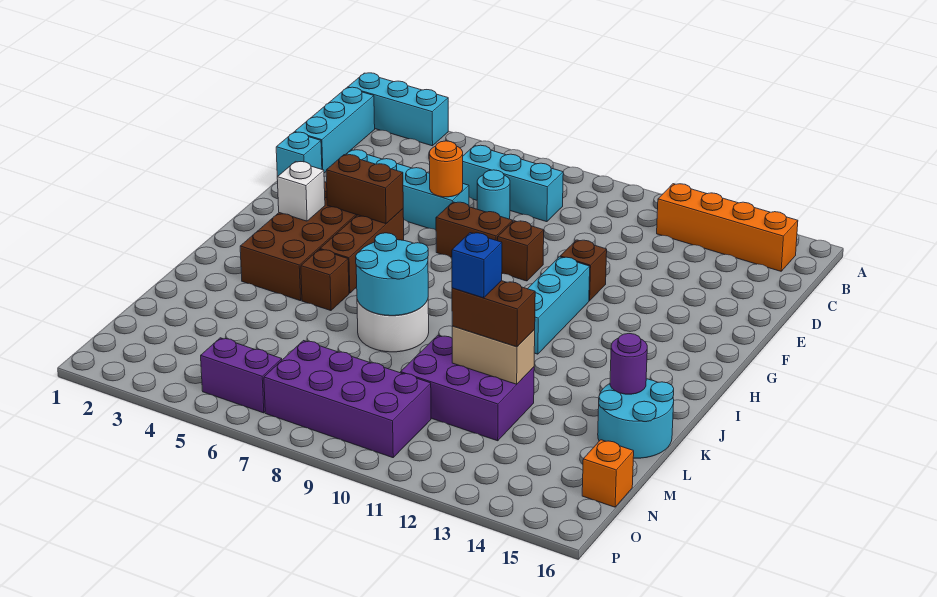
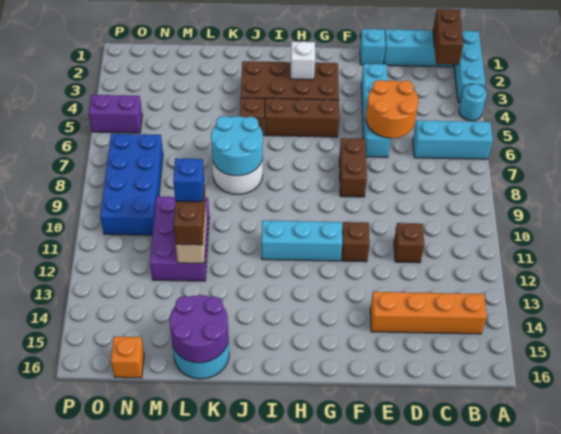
orange brick B12:B15 level 1 -> orange brick B14:E14 level 1
cyan brick C6:C8 level 1 -> cyan brick A6:C6 level 1
cyan round brick D7 level 1 -> cyan round brick A4 level 1
orange round brick E6 level 2 -> orange round brick D5:E6 level 2
brown brick F9 level 1 -> brown brick D11 level 1
brown brick G4:G5 level 2 -> brown brick B1:B2 level 2
purple round brick K15 level 2 -> purple round brick K15:L16 level 2
purple brick N7:O10 level 1 -> blue brick N7:O10 level 1
purple brick O5:O6 level 1 -> purple brick O5:P5 level 1

